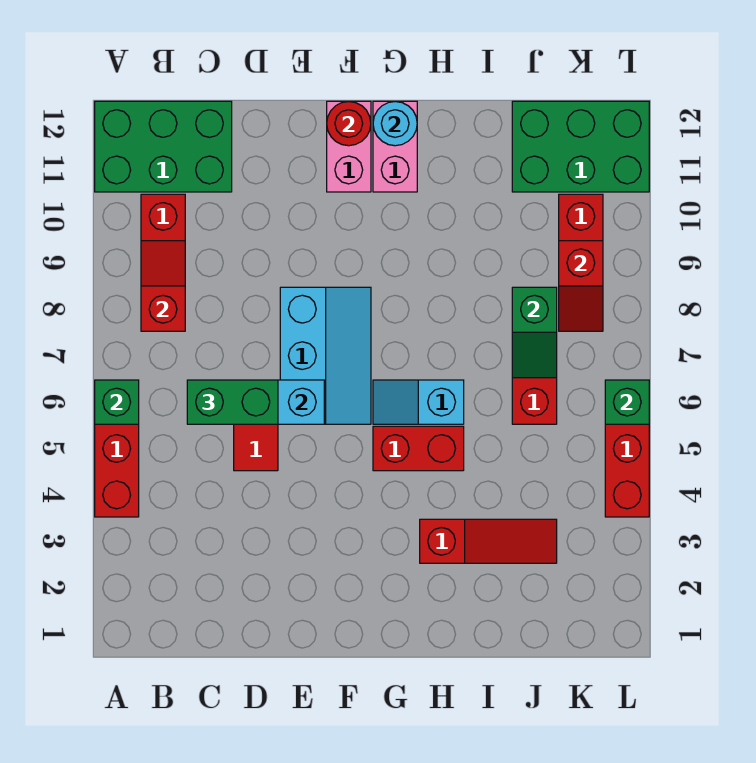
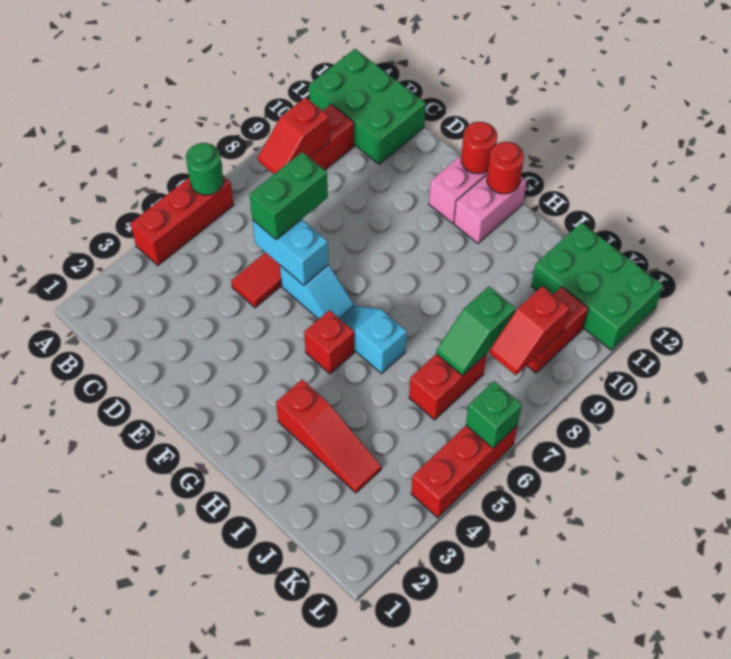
green brick A6 level 2 -> green round brick A6 level 2
red slope B8:B9 level 2 top 8 -> red slope B8:B9 level 2 top 9
green brick C6:D6 level 3 -> green brick D6:D7 level 3
cyan slope E6:F8 level 1 top E -> cyan slope E6:F6 level 1 top E
red brick G5:H5 level 1 -> red brick G5 level 1
cyan round brick G12 level 2 -> red round brick G12 level 2

